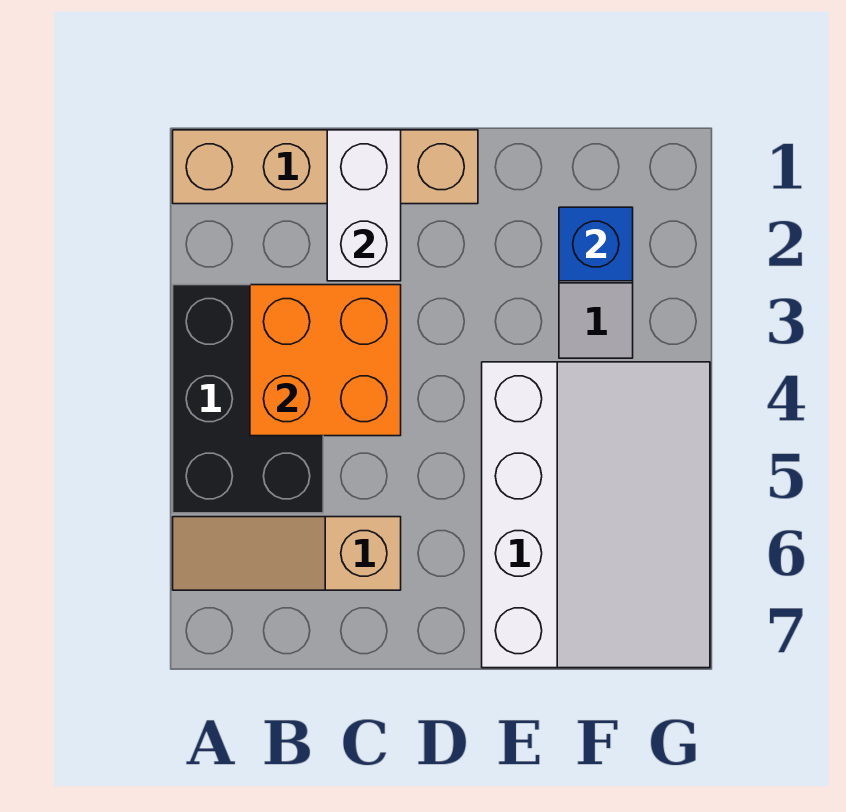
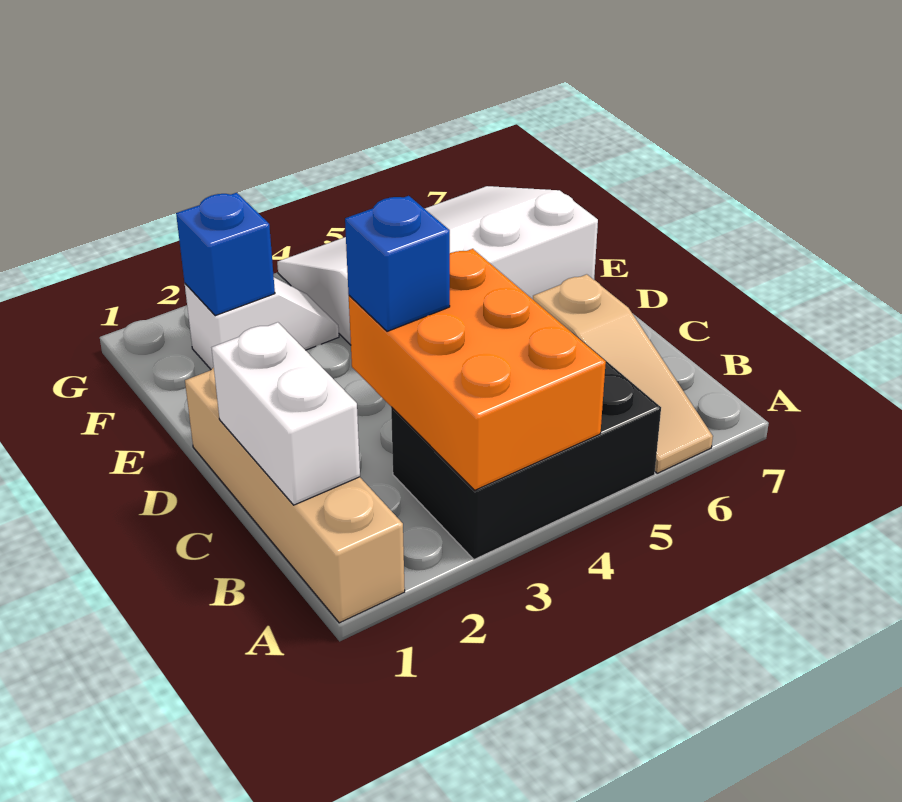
orange brick B3:C4 level 2 -> orange brick A3:C4 level 2
white brick C1:C2 level 2 -> white brick B1:C1 level 2
none -> blue brick C3 level 3

